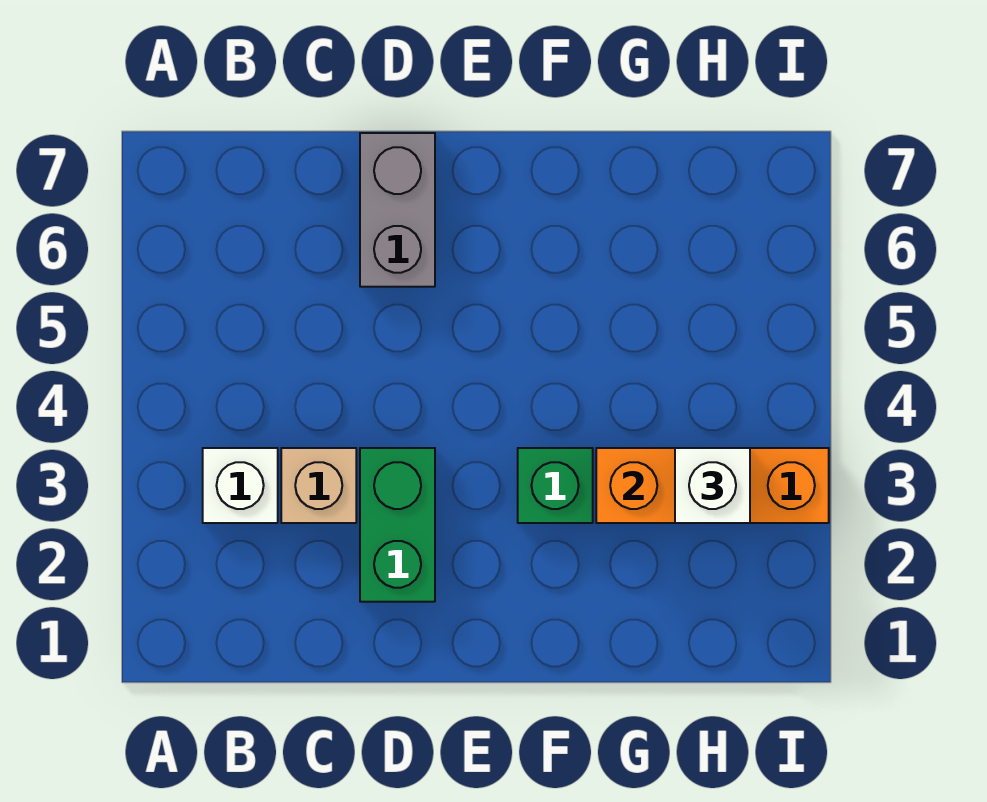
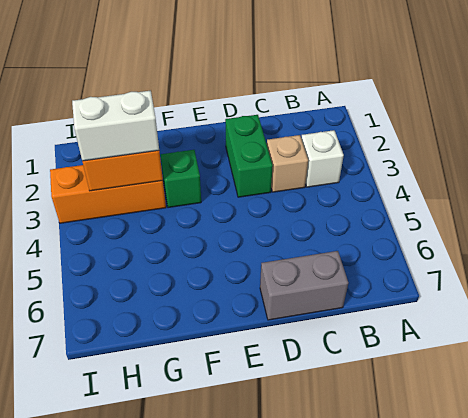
grey brick D6:D7 level 1 -> grey brick C7:D7 level 1
white brick H3 level 3 -> white brick G3:H3 level 3

